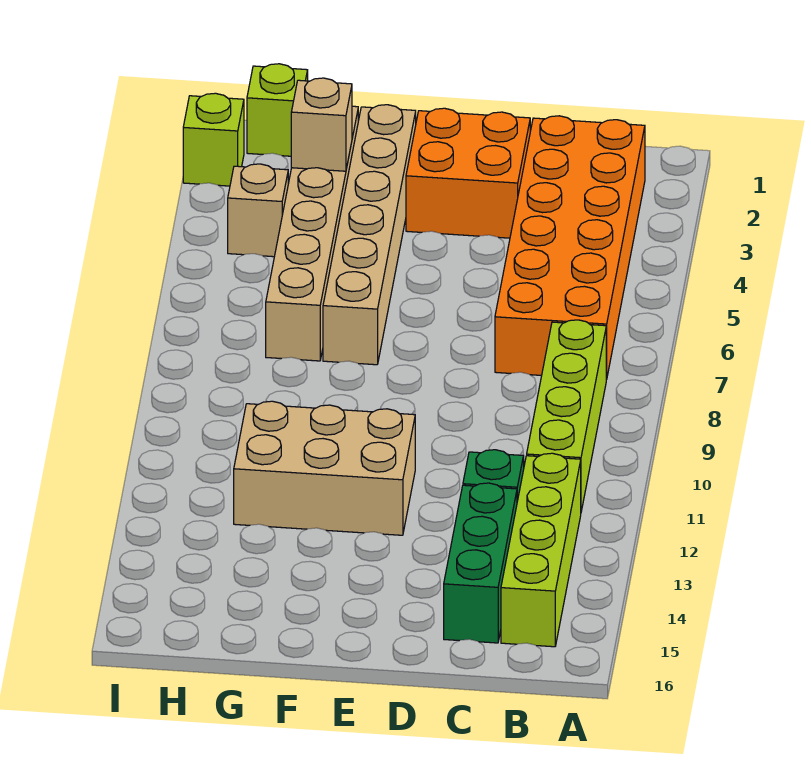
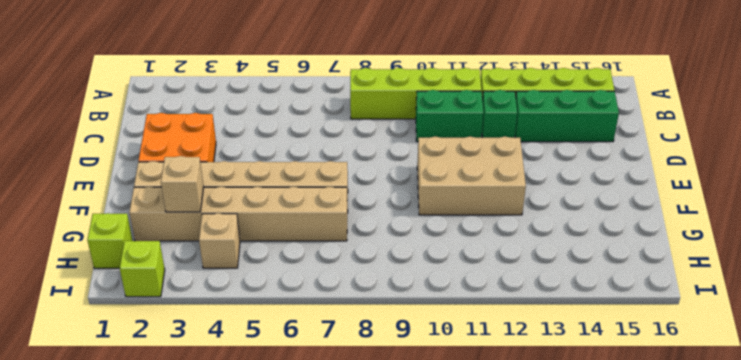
orange brick B2:C7 level 1 -> none
none -> green brick C10:C11 level 1
tan brick E11:G12 level 1 -> tan brick E10:F12 level 1

